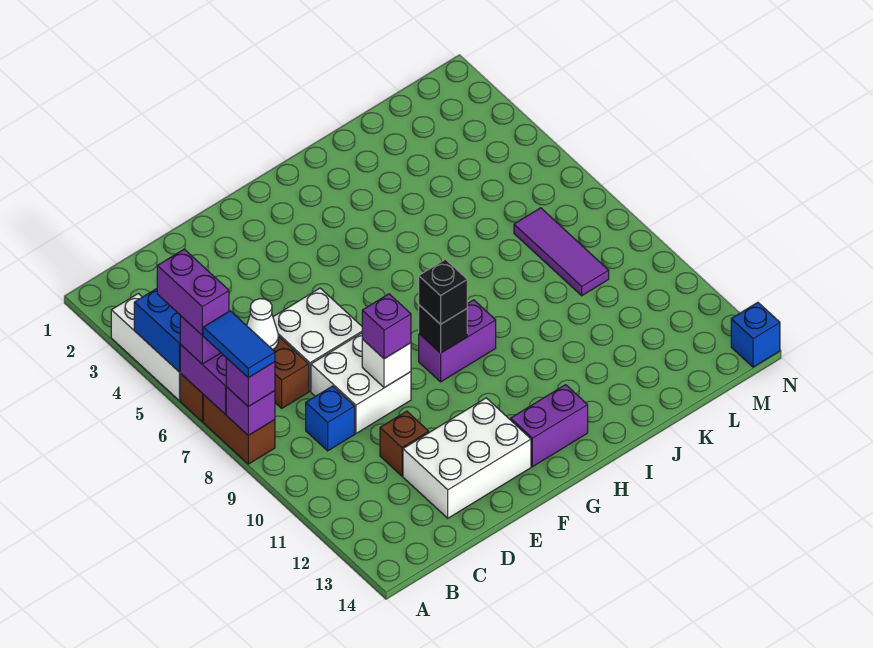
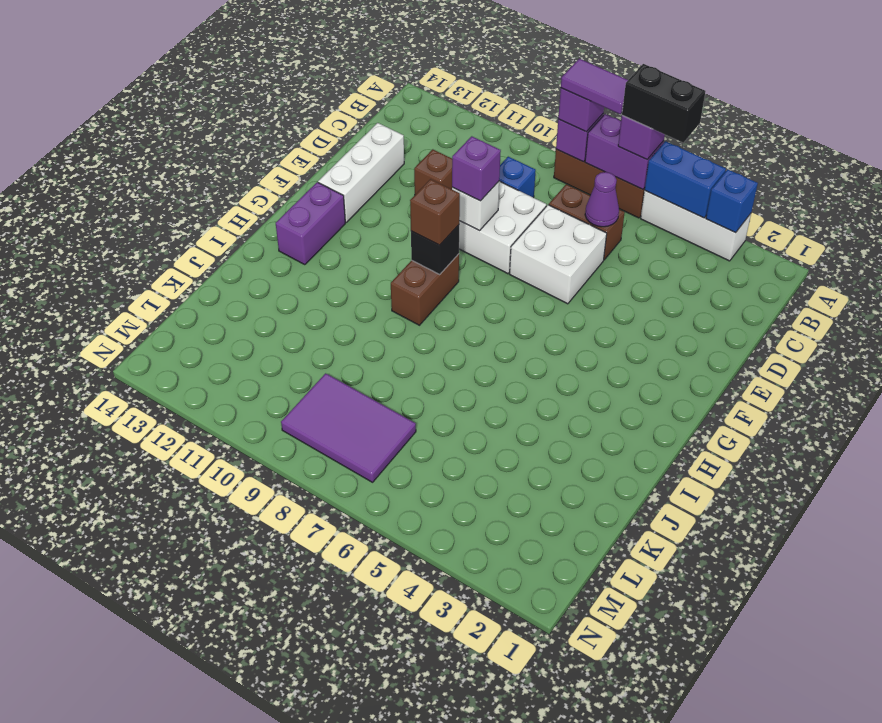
purple brick A5:A6 level 4 -> black brick A5:A6 level 4
blue tile A7:A8 level 4 -> purple tile A7:A8 level 4
white cone C6 level 2 -> purple cone C6 level 2
white brick D12:F13 level 1 -> white brick D13:F13 level 1
purple brick G9:H9 level 1 -> brown brick G9:H9 level 1
black brick G9 level 3 -> brown brick G9 level 3
purple tile L7:L9 level 1 -> purple tile L7:M9 level 1
blue brick N14 level 1 -> blue brick A3 level 2

